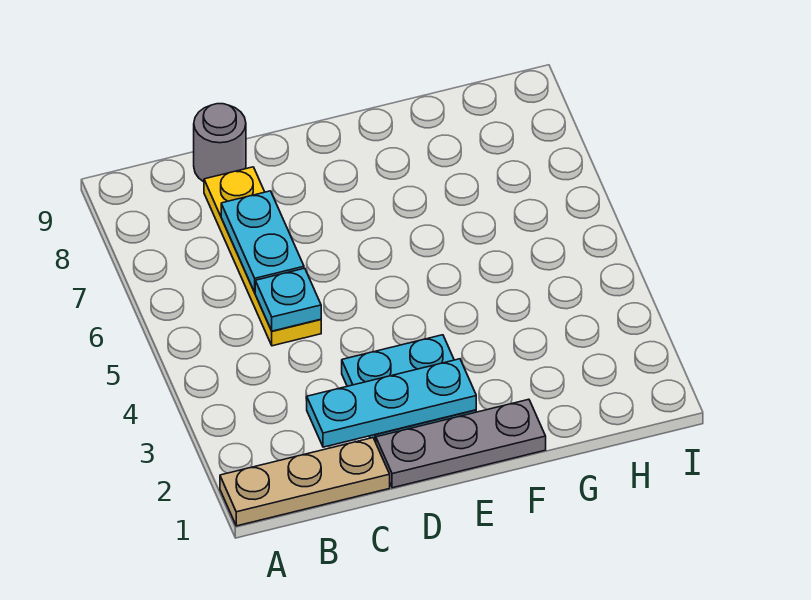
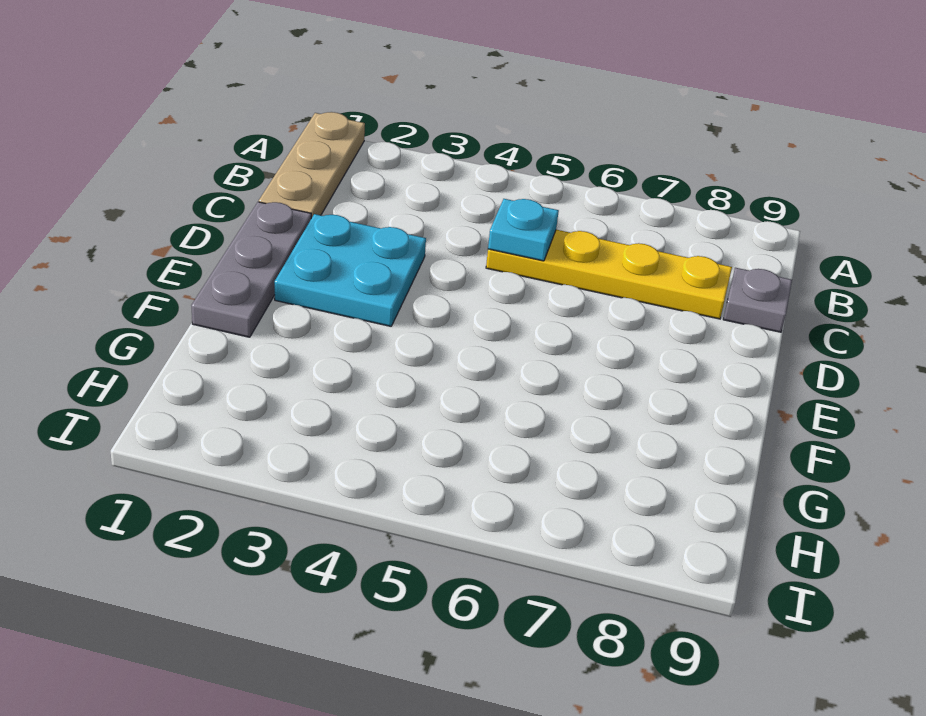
cyan plate C2:E2 level 2 -> none
cyan plate C6:C7 level 2 -> none
grey round brick C9 level 1 -> grey plate C9 level 1

